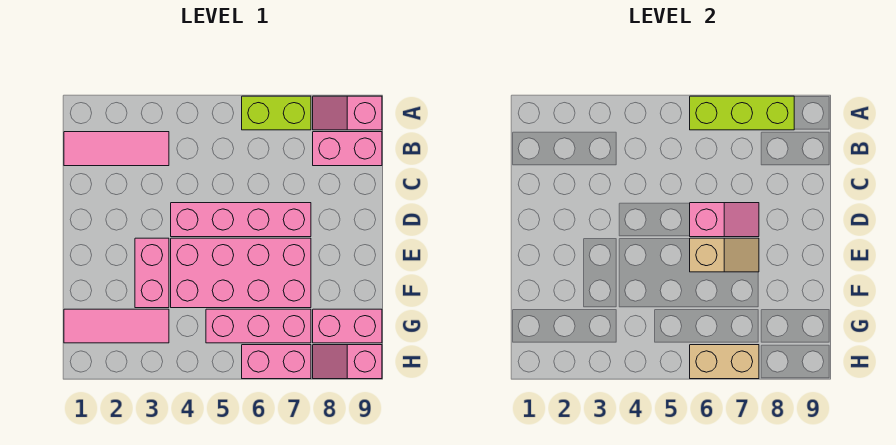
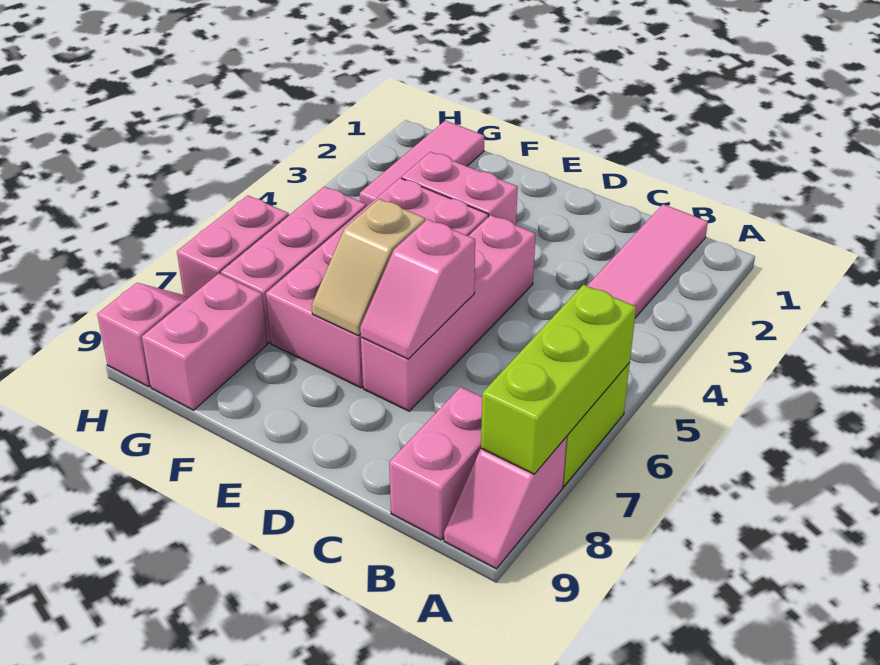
pink slope A8:A9 level 1 top 9 -> pink slope A8:A9 level 1 top 8
tan brick H6:H7 level 2 -> none

